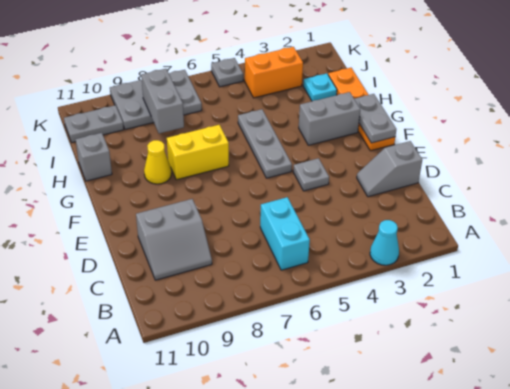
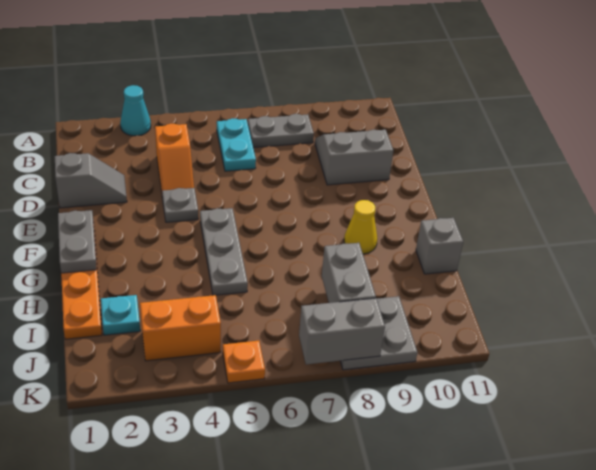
cyan brick B6:C6 level 1 -> cyan plate B6:C6 level 1
none -> orange slope C4:D4 level 1 top C
grey brick G2:G3 level 1 -> grey brick K7:K8 level 2
yellow brick G7:G8 level 1 -> none
grey plate J7:K9 level 1 -> grey plate J8:K9 level 1
grey plate J10:J11 level 1 -> grey plate B7:B8 level 1
grey plate K5 level 1 -> orange plate K5 level 1

